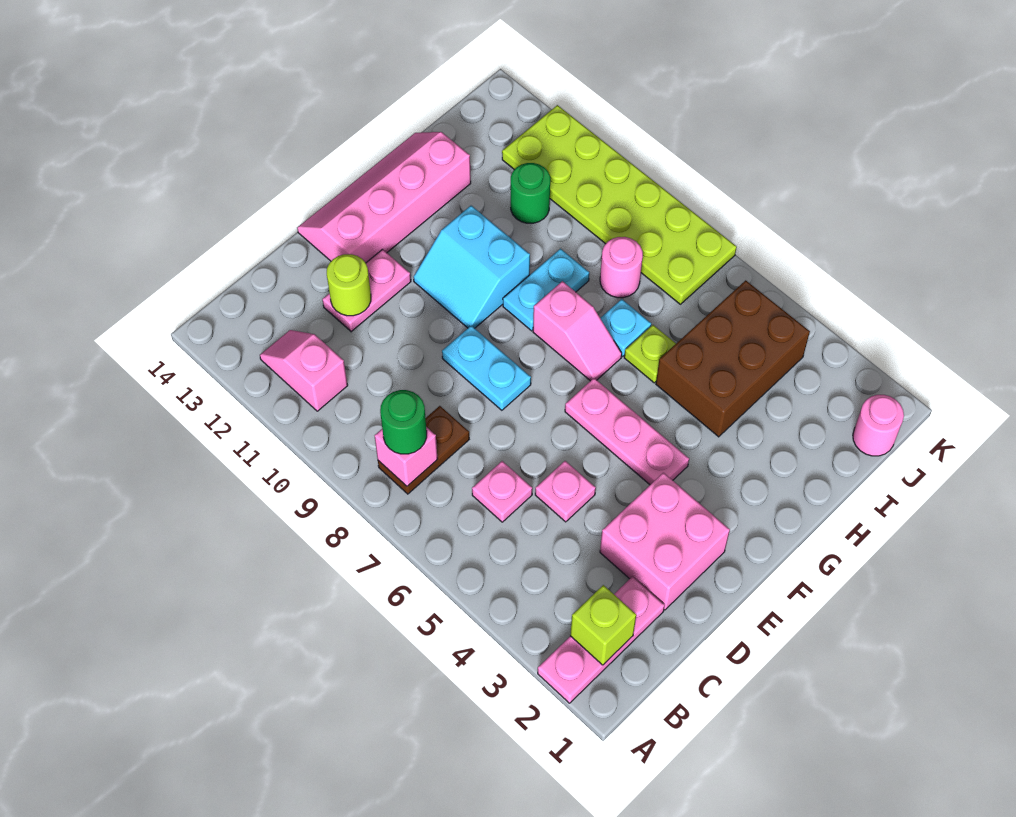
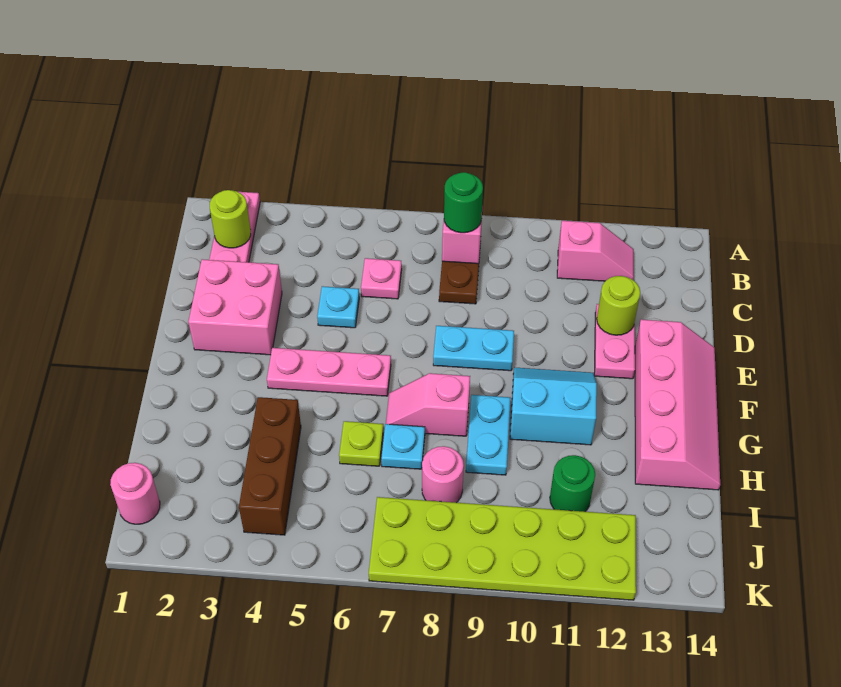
lime brick B2 level 2 -> lime round brick B2 level 2
pink plate D5 level 1 -> cyan plate D5 level 1
brown brick H4:J5 level 1 -> brown brick H4:J4 level 1

